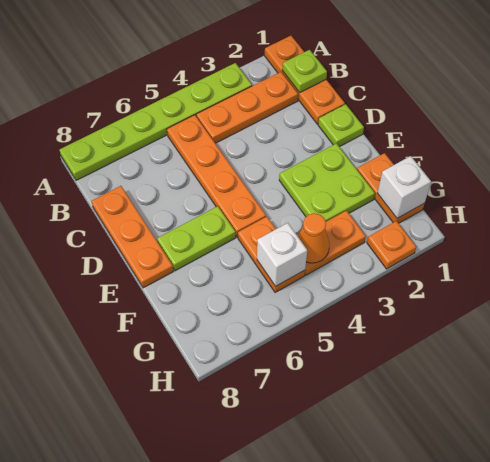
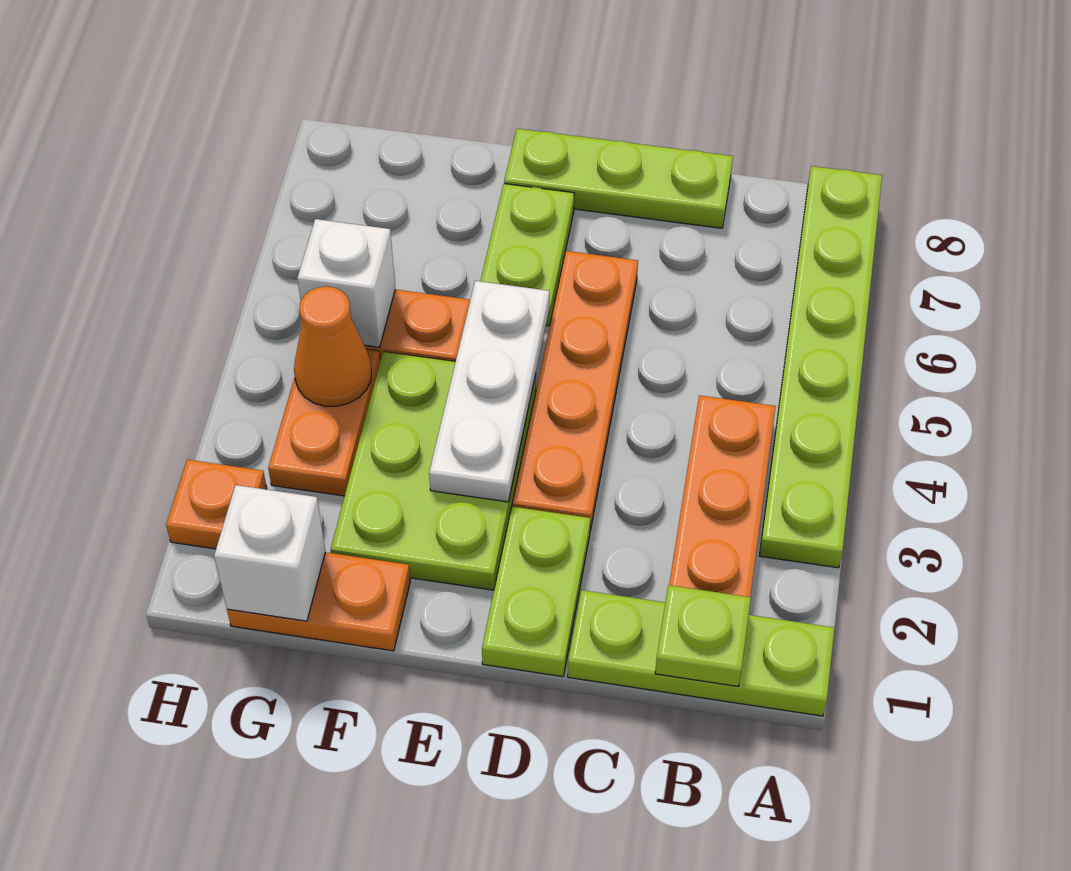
orange plate A1:C1 level 1 -> lime plate A1:C1 level 1
orange plate B5:E5 level 1 -> orange plate D3:D6 level 1
orange plate C8:E8 level 1 -> lime plate C8:E8 level 1
lime plate D1 level 1 -> lime plate D1:D2 level 1
lime plate E2:F3 level 1 -> lime plate E2:F4 level 1
none -> white plate E3:E5 level 2

